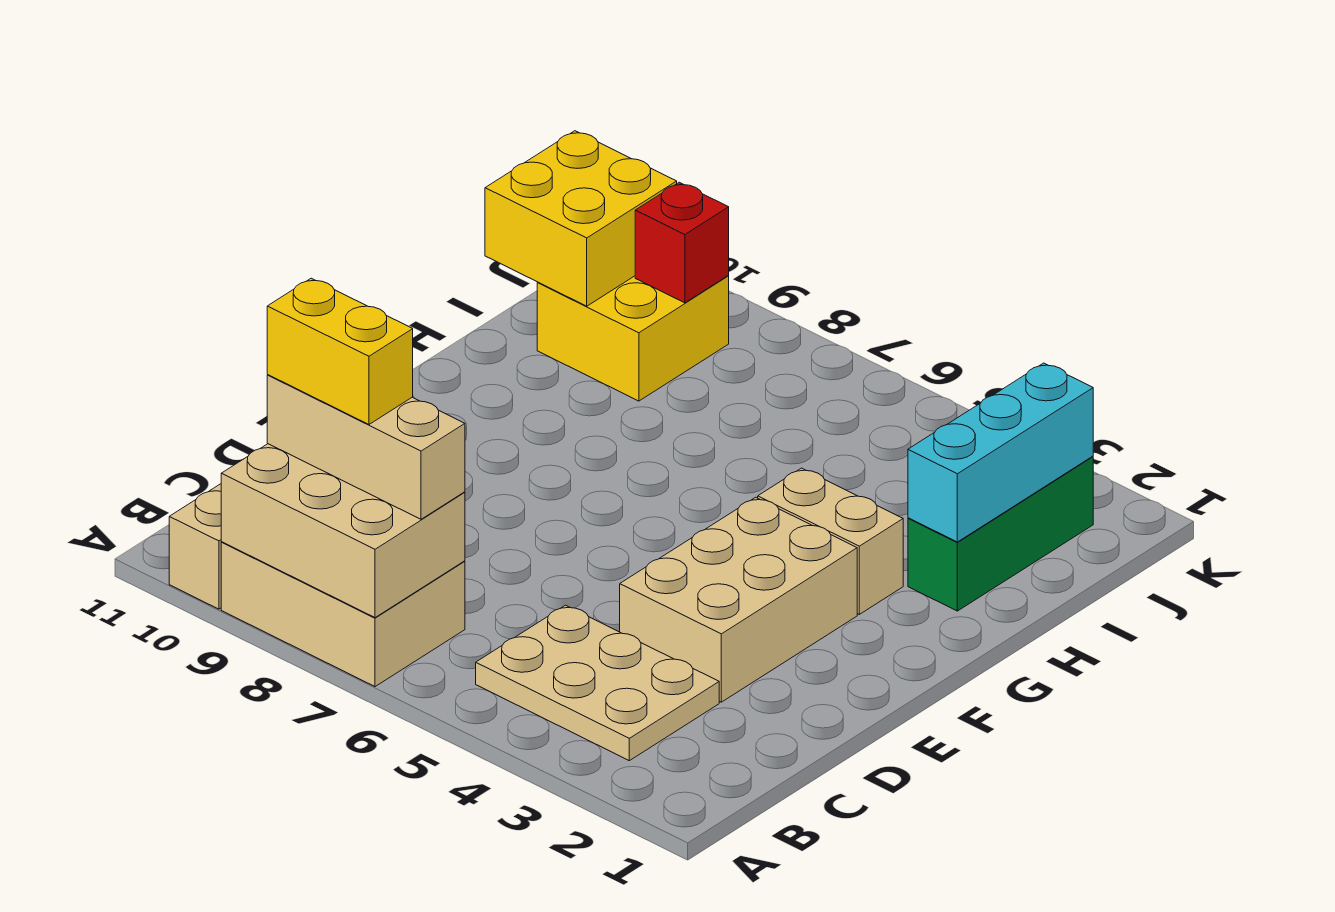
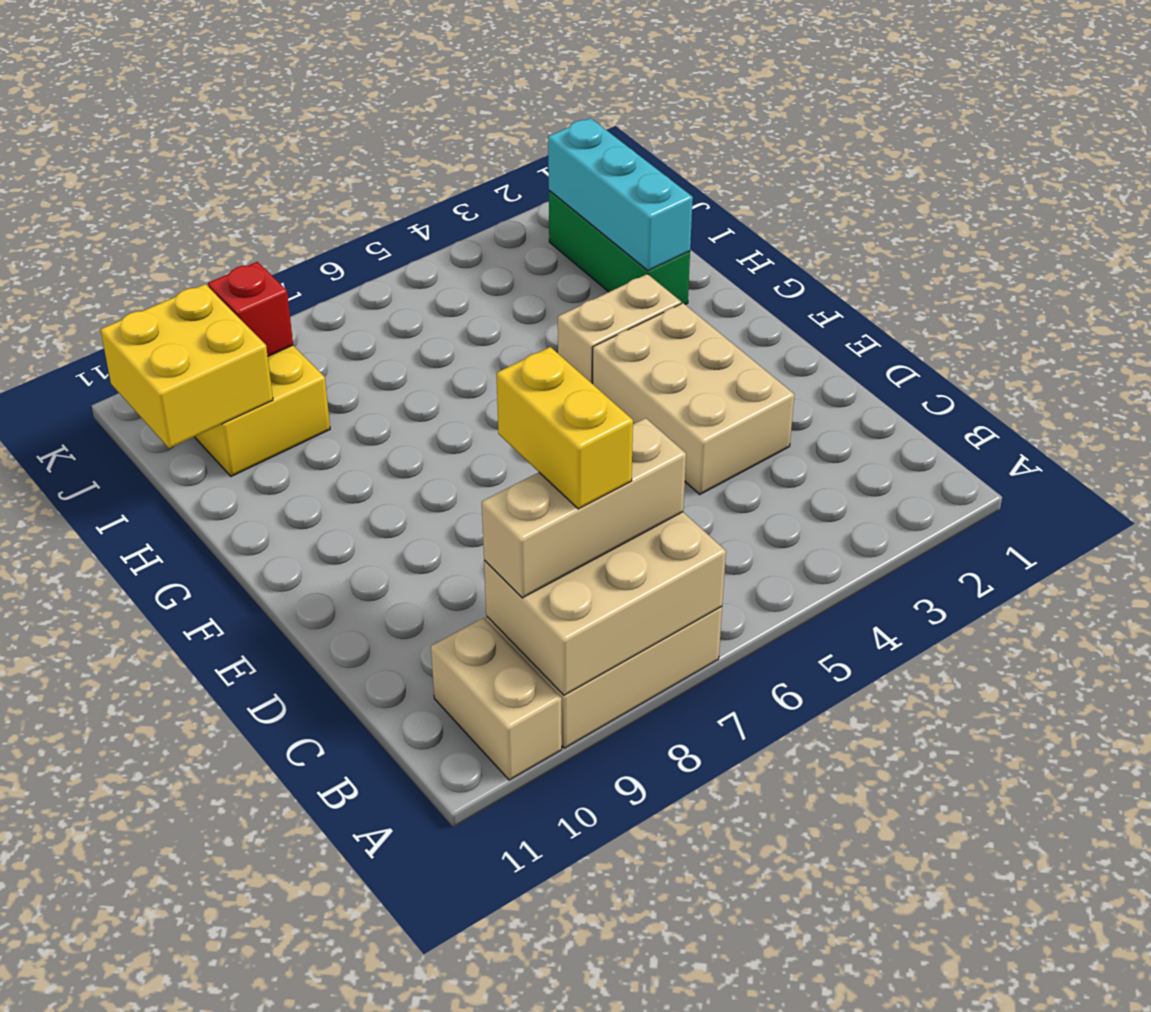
tan plate B3:C5 level 1 -> none
yellow brick B8:B9 level 4 -> yellow brick B8:C8 level 4

